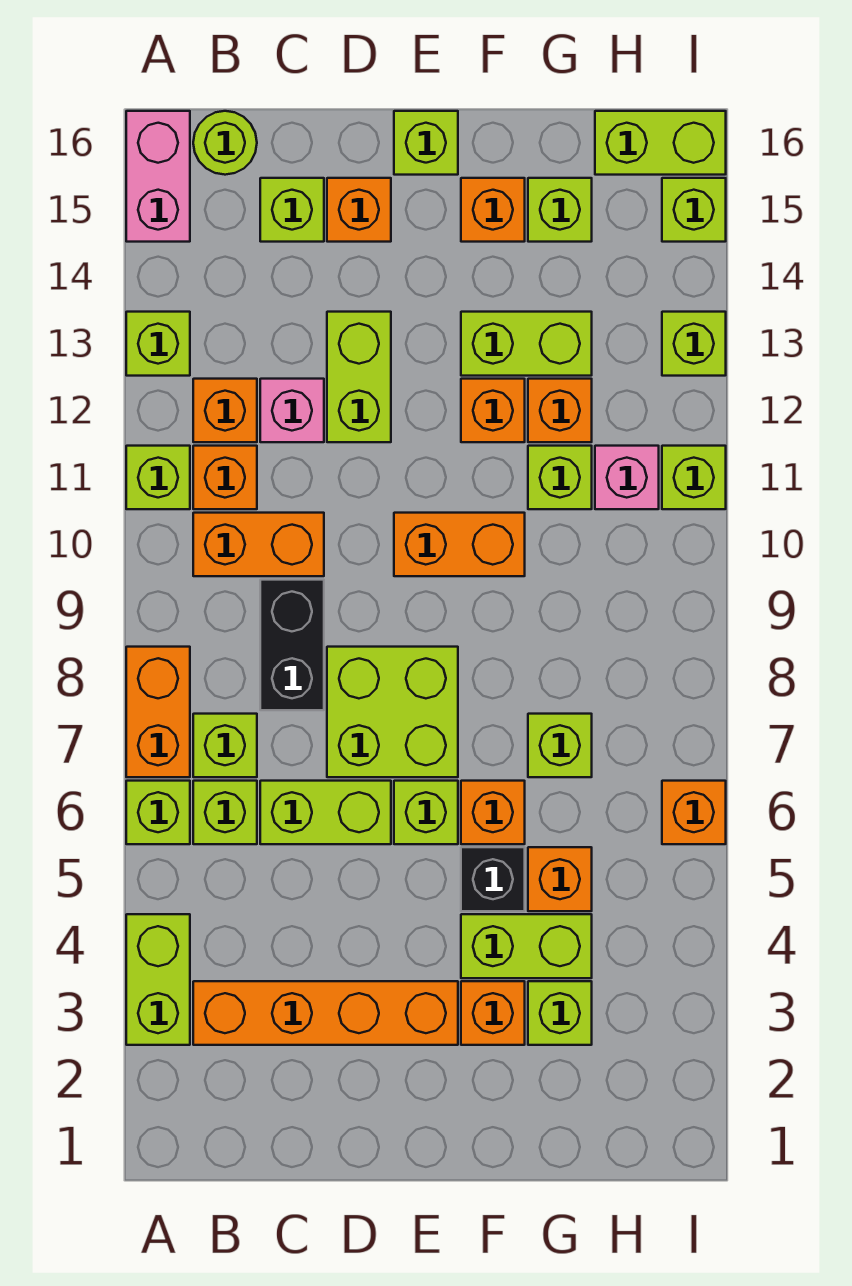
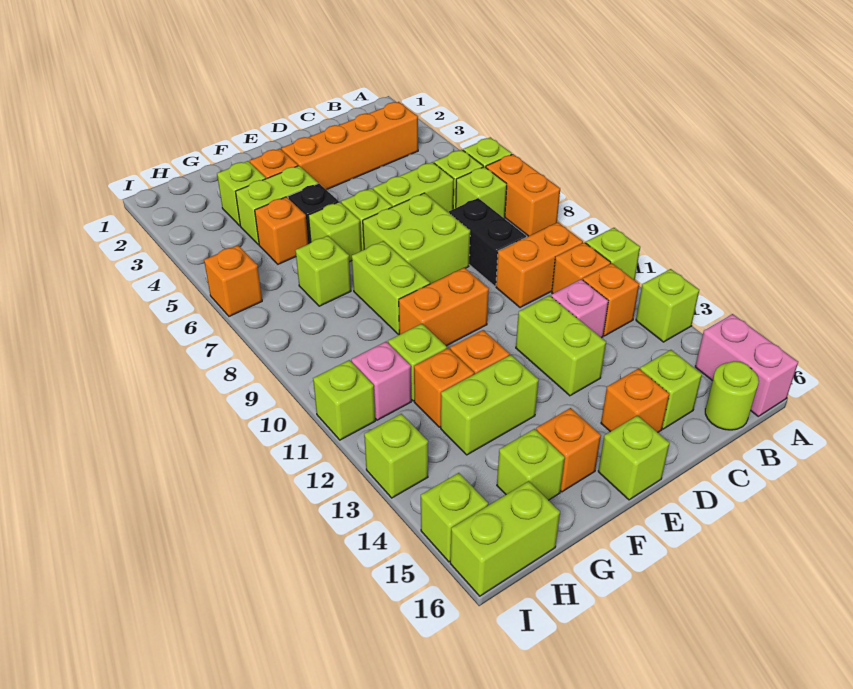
lime brick A3:A4 level 1 -> lime brick F8:F9 level 1
orange brick F6 level 1 -> lime brick F6 level 1

